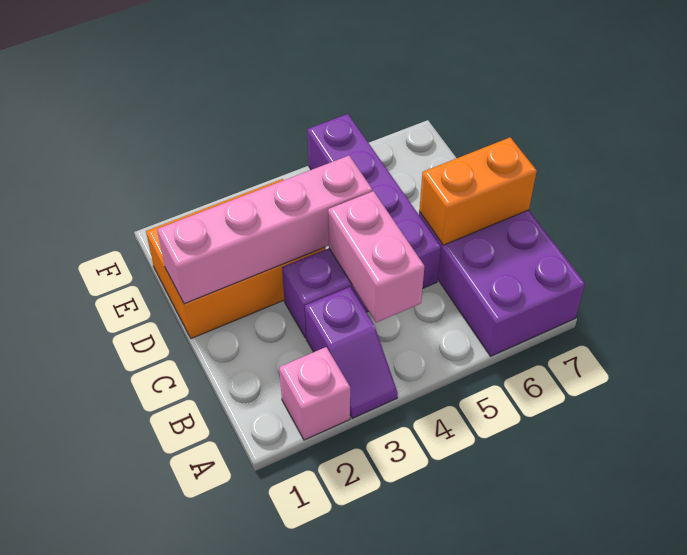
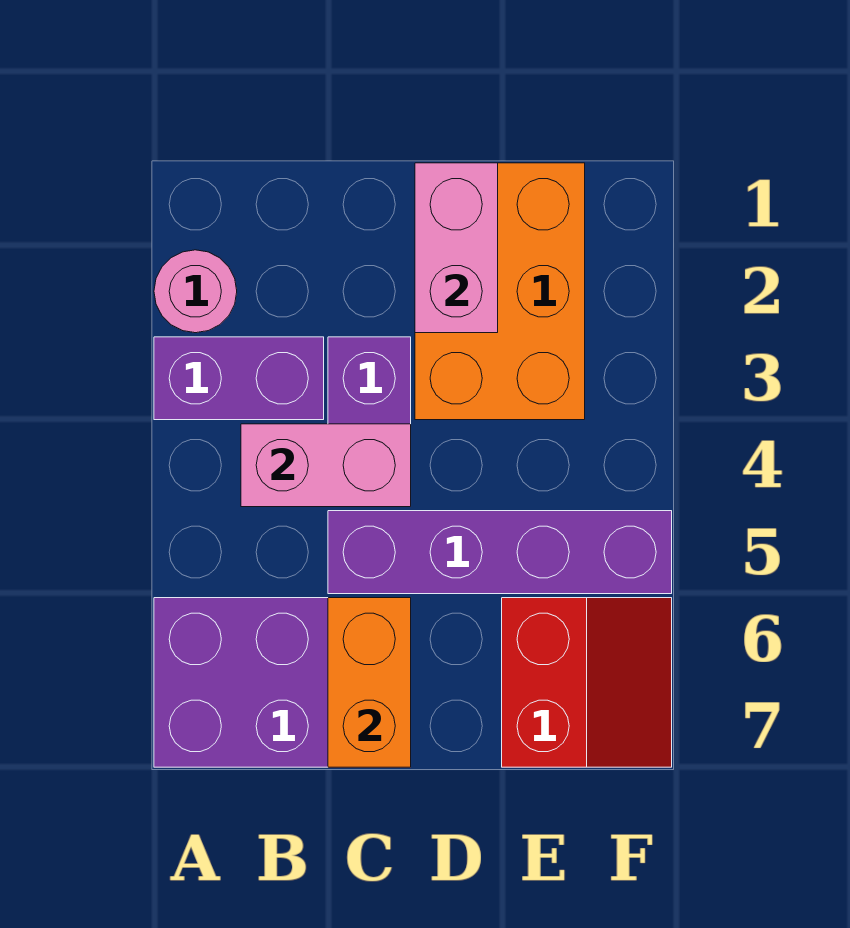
pink brick A2 level 1 -> pink round brick A2 level 1
purple slope A3:B3 level 1 top B -> purple brick A3:B3 level 1
pink brick D1:D4 level 2 -> pink brick D1:D2 level 2
none -> red slope E6:F7 level 1 top E

